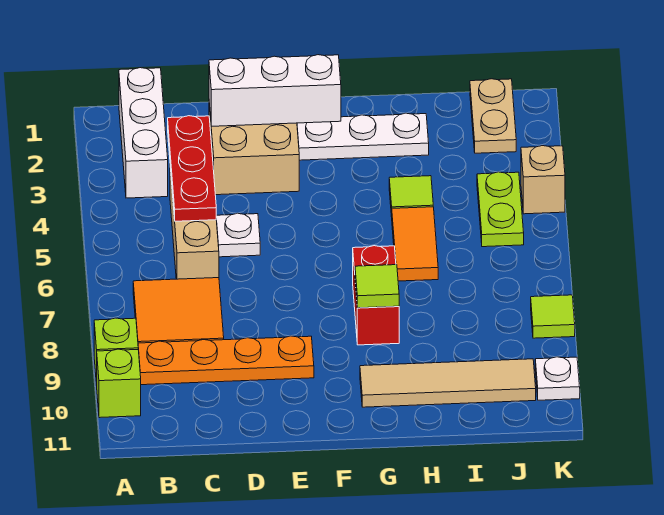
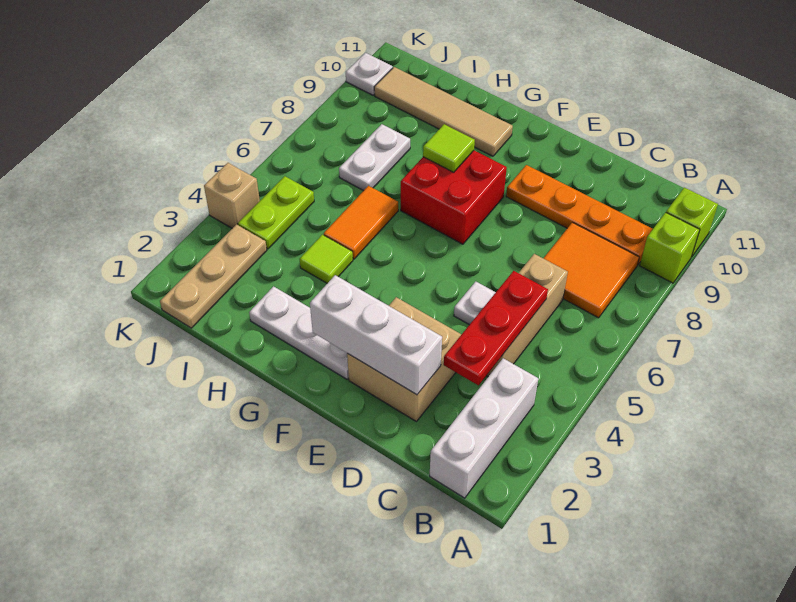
red brick G7:G8 level 1 -> red brick F7:G8 level 1
none -> white plate I7:I8 level 1
tan plate J1:J2 level 1 -> tan plate J1:J3 level 1
lime tile K8 level 1 -> none

